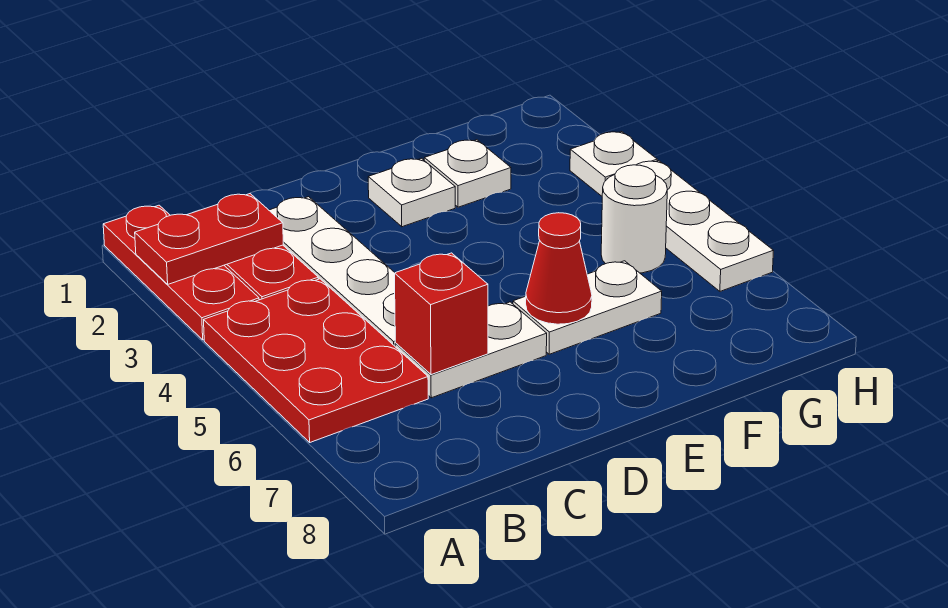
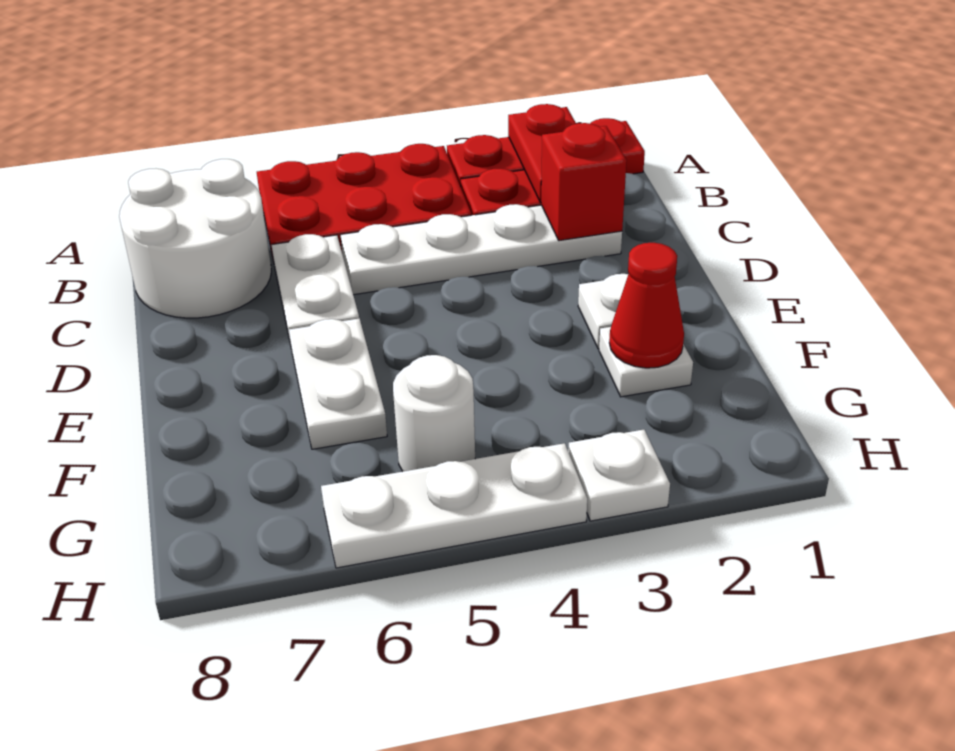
none -> white round brick B7:C8 level 1
red brick C6 level 2 -> red brick C2 level 2
red cone E6 level 2 -> red cone F2 level 2

